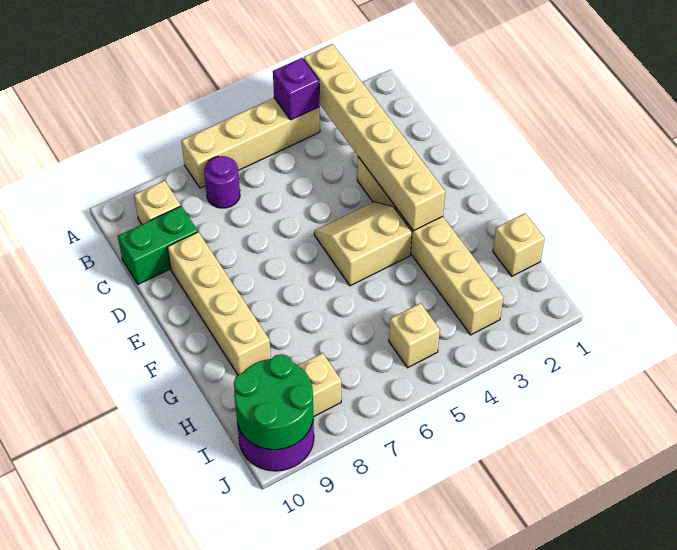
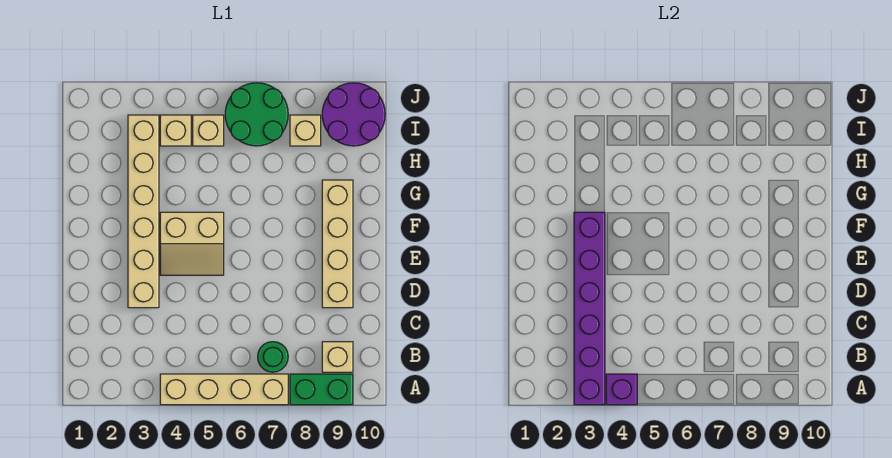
tan brick A3:F3 level 2 -> purple brick A3:F3 level 2
purple round brick B7 level 1 -> green round brick B7 level 1
green brick C9:C10 level 1 -> green brick A8:A9 level 1
tan brick H1 level 1 -> tan brick I4 level 1
green round brick I9:J10 level 2 -> green round brick I6:J7 level 1

